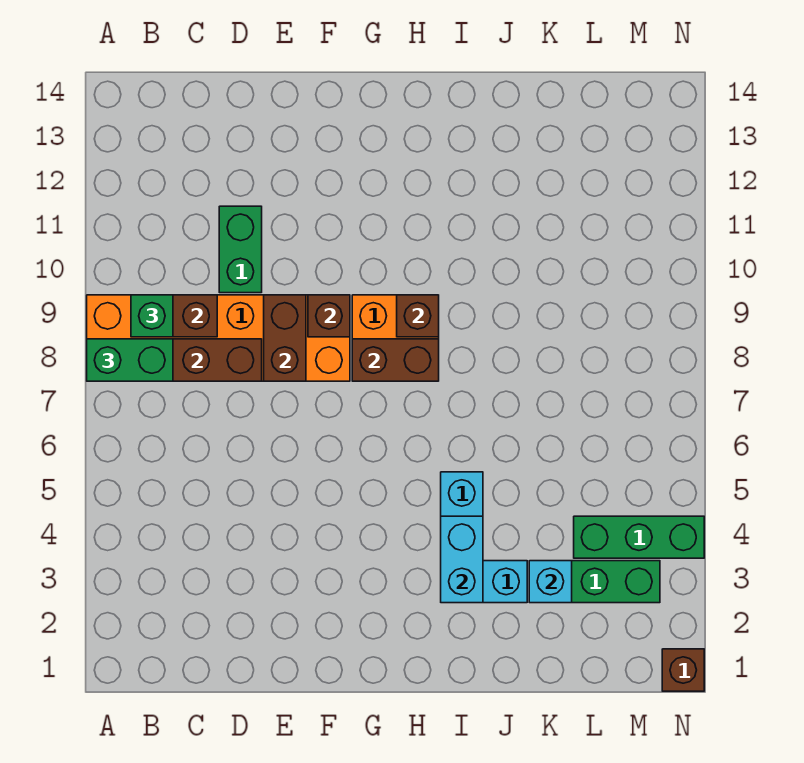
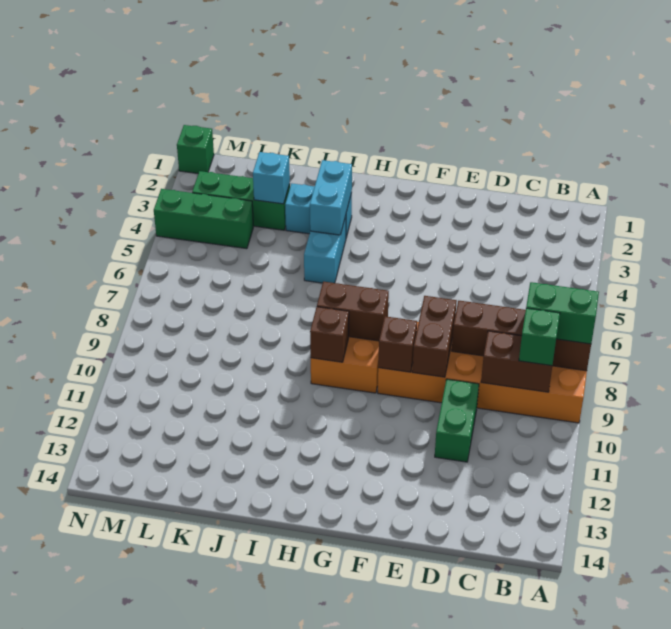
brown brick N1 level 1 -> green brick N1 level 1

